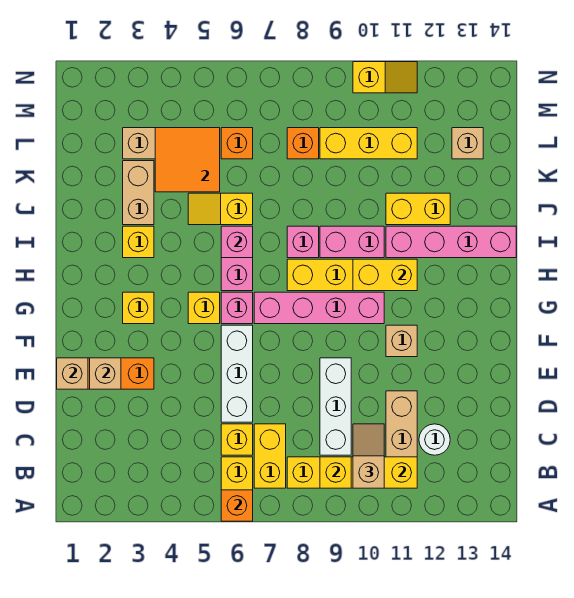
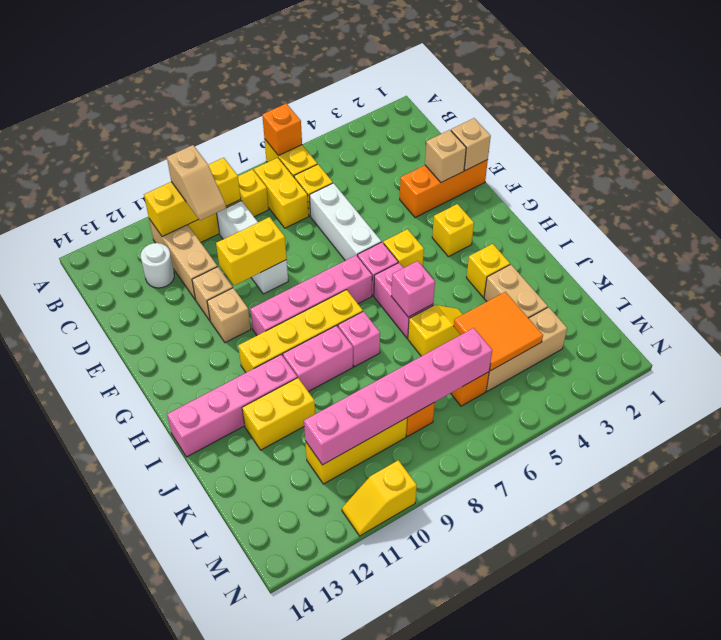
yellow brick H10:H11 level 2 -> yellow brick E9:E10 level 2
none -> pink brick L6:L11 level 2
tan brick L13 level 1 -> tan brick E11 level 1

